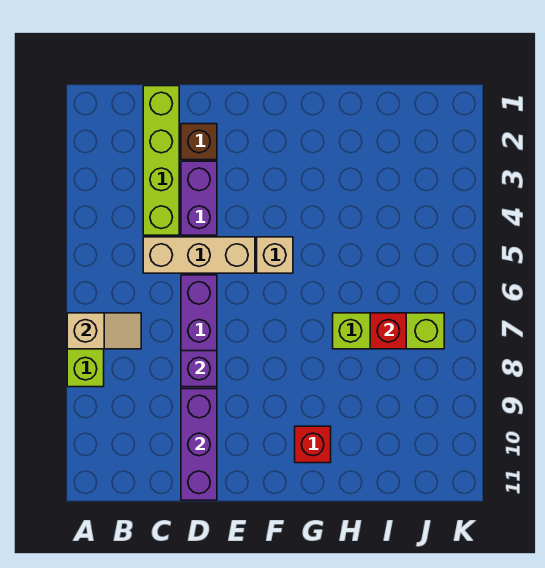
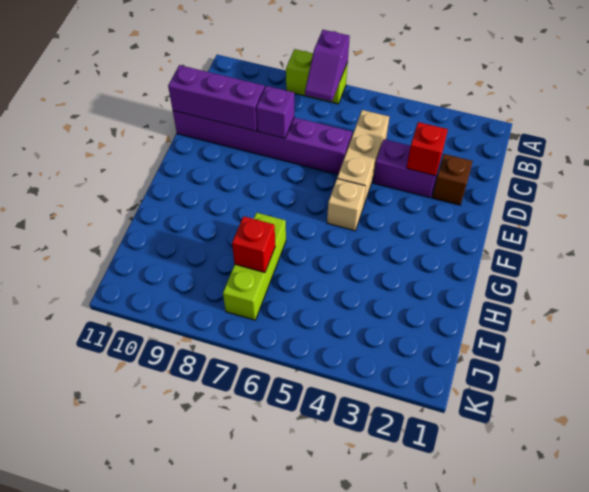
tan slope A7:B7 level 2 top A -> purple slope A7:B7 level 2 top A
lime brick C1:C4 level 1 -> none
red brick G10 level 1 -> red brick D3 level 2

